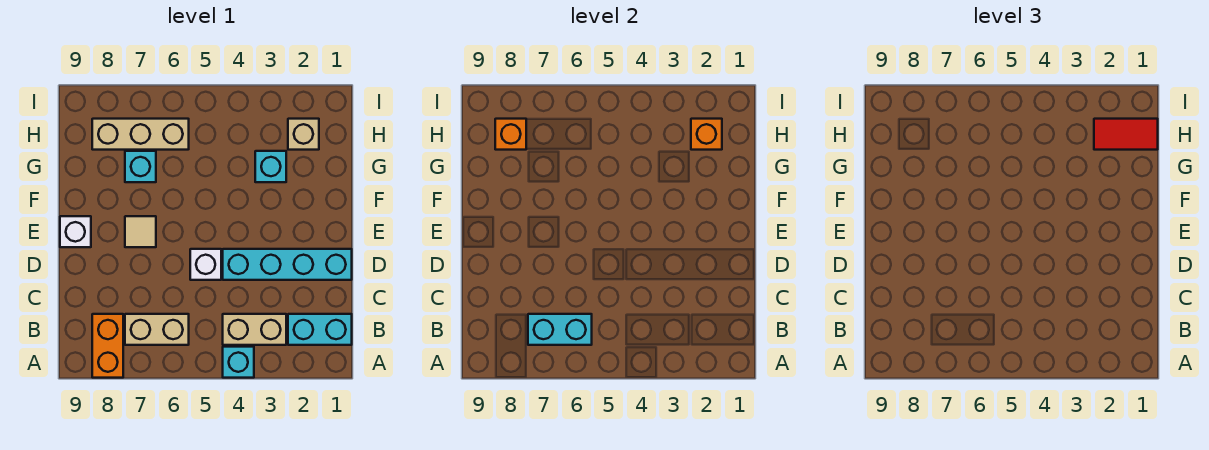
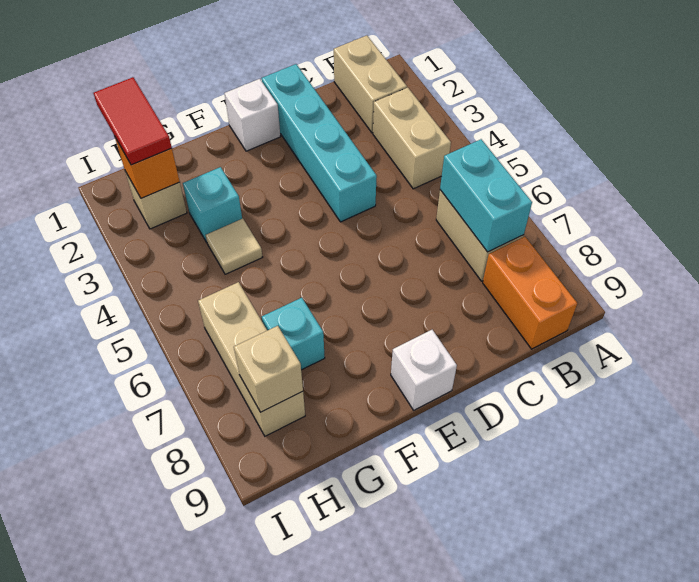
cyan brick A4 level 1 -> none
orange brick A8:B8 level 1 -> orange brick B8:B9 level 1
cyan brick B1:B2 level 1 -> tan brick B1:B2 level 1
white brick D5 level 1 -> white brick E1 level 1
tan tile E7 level 1 -> tan tile G4 level 1
orange brick H8 level 2 -> tan brick H8 level 2

